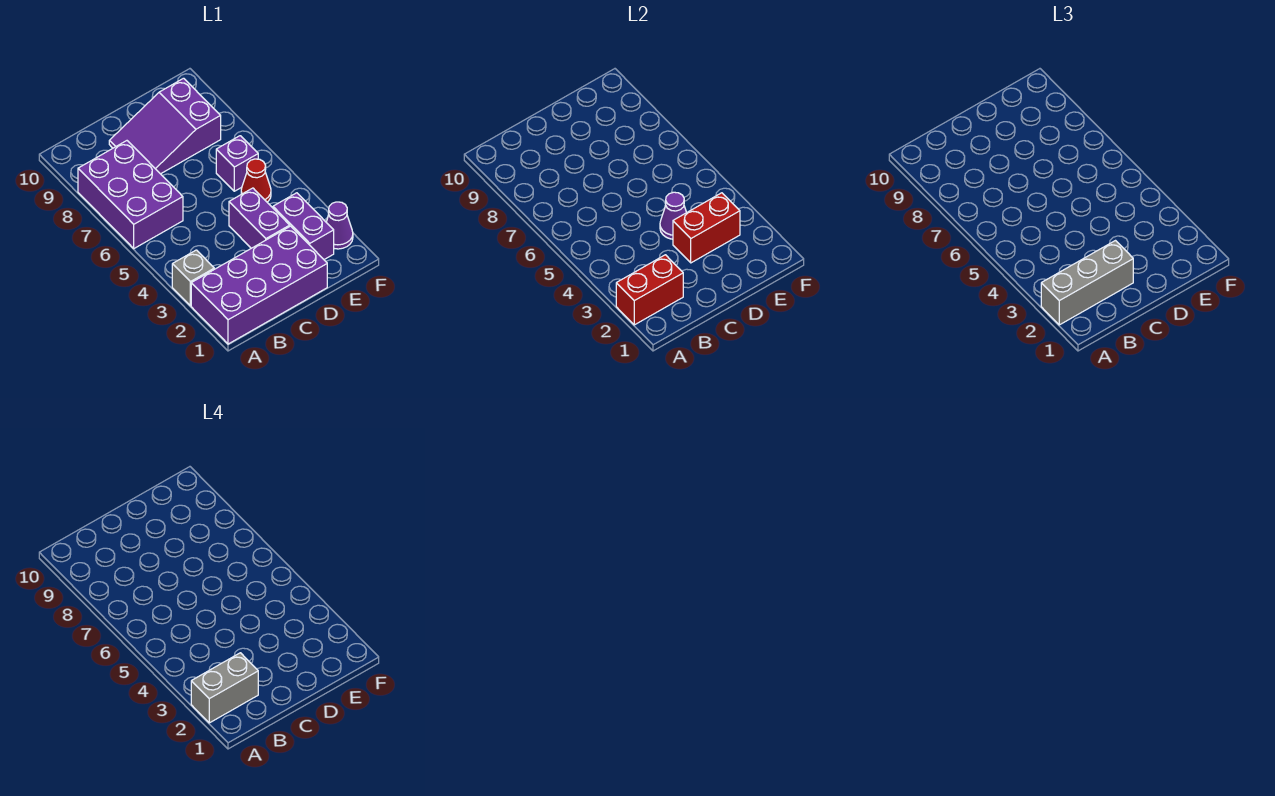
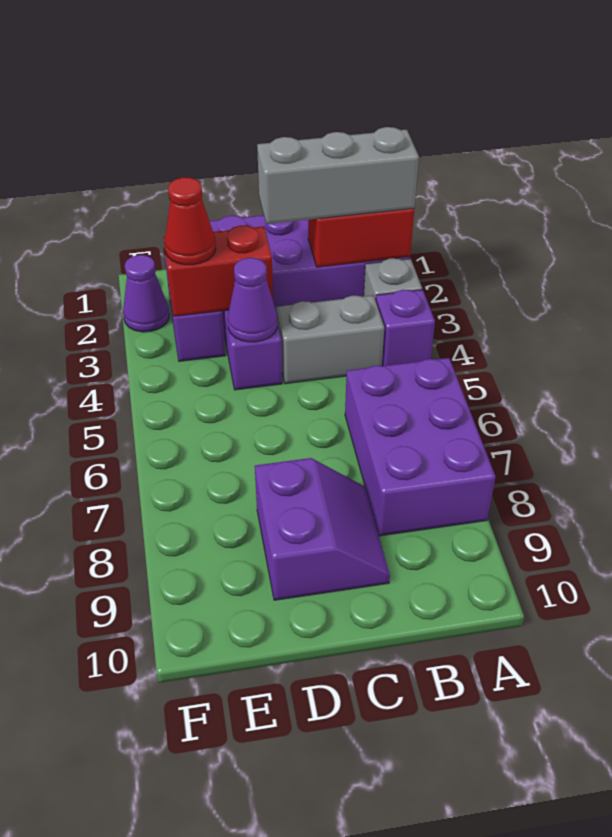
grey brick A2:B2 level 4 -> grey brick B4:C4 level 1
purple slope C8:E9 level 1 top E -> purple slope C8:D9 level 1 top D
red cone E5 level 1 -> red cone E3 level 3
purple brick E6 level 1 -> purple brick A4 level 1

